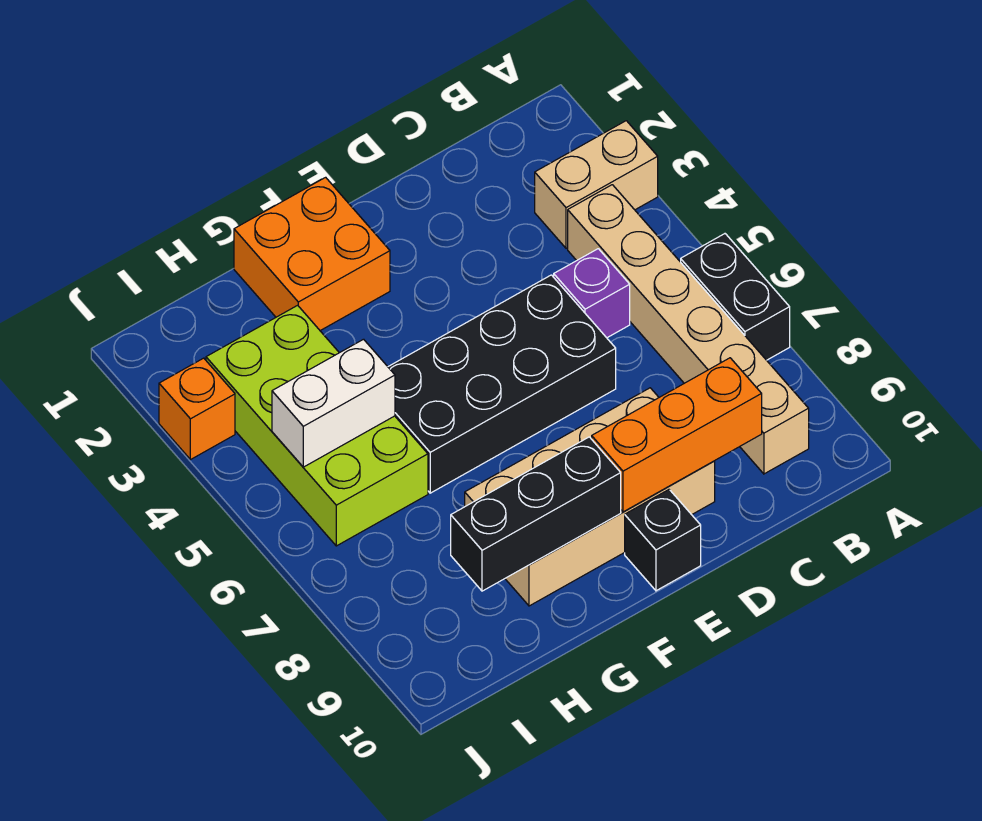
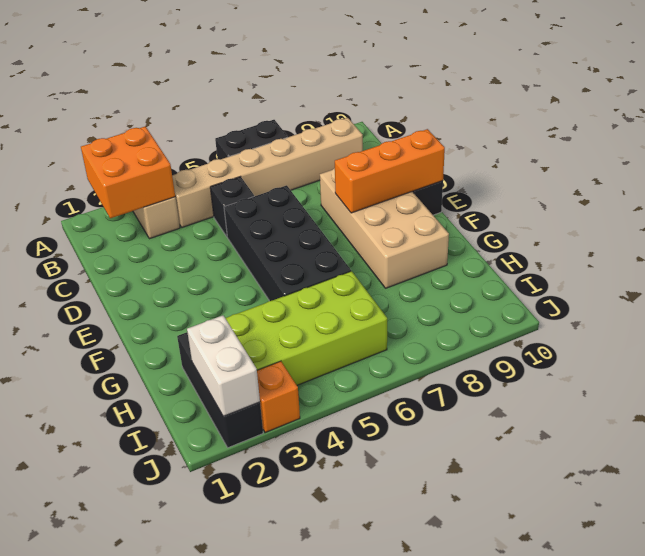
purple brick C5 level 1 -> black brick C5 level 1
orange brick C9:E9 level 2 -> orange brick E8:E10 level 2
orange brick F1:G2 level 1 -> orange brick A2:B3 level 2
black brick F9:H9 level 2 -> black brick H2:J2 level 1
white brick H5:I5 level 2 -> white brick I2:J2 level 2

